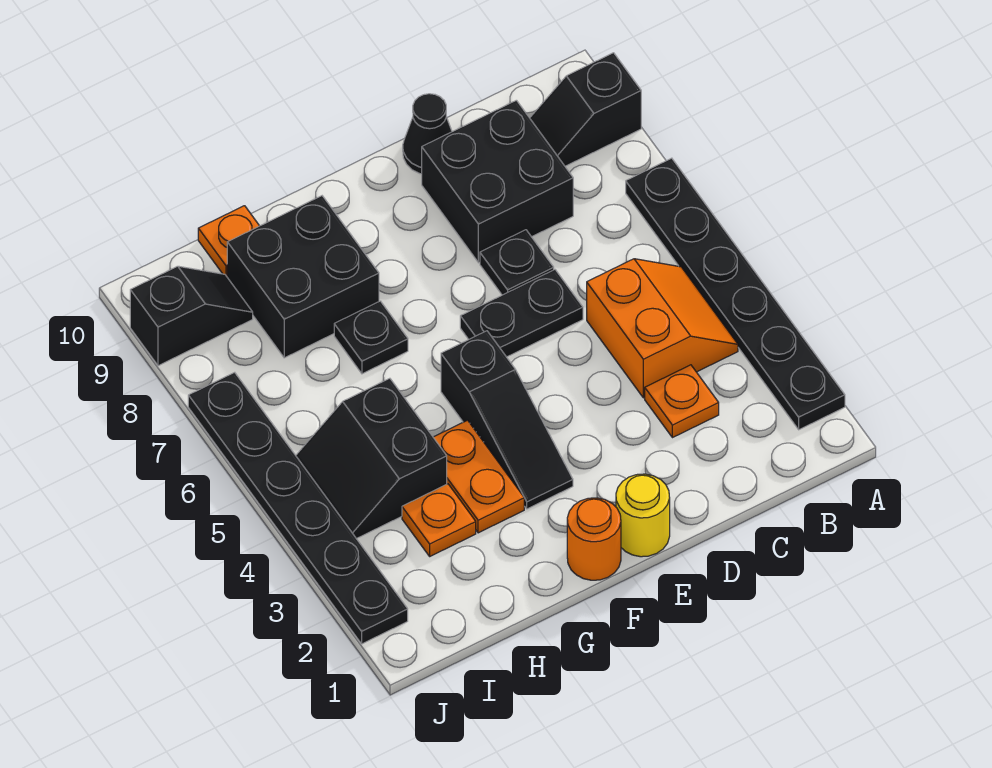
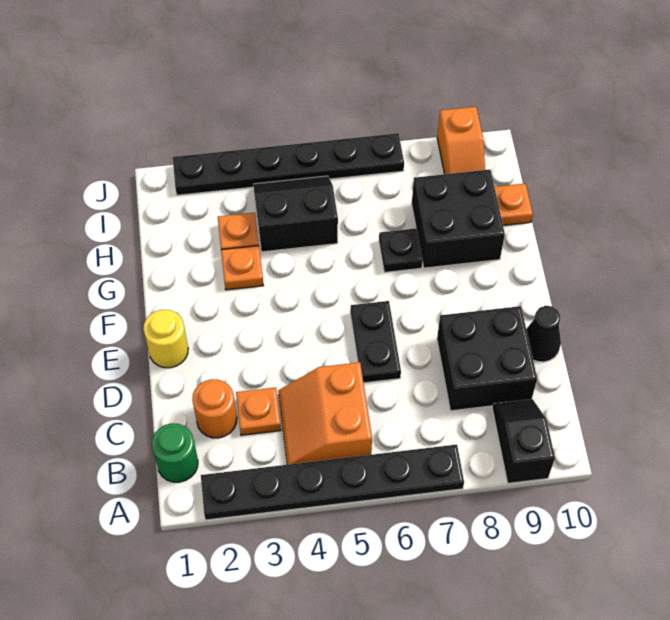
none -> green round brick B1 level 1
orange slope B4:C5 level 1 top C -> orange slope B4:C5 level 1 top 5
black plate D7 level 1 -> none
orange round brick F1 level 1 -> orange round brick C2 level 1
black slope F3:F5 level 1 top 5 -> none
orange plate G3:G4 level 1 -> orange plate G3 level 1
black slope I9:J9 level 1 top J -> orange slope I9:J9 level 1 top J

